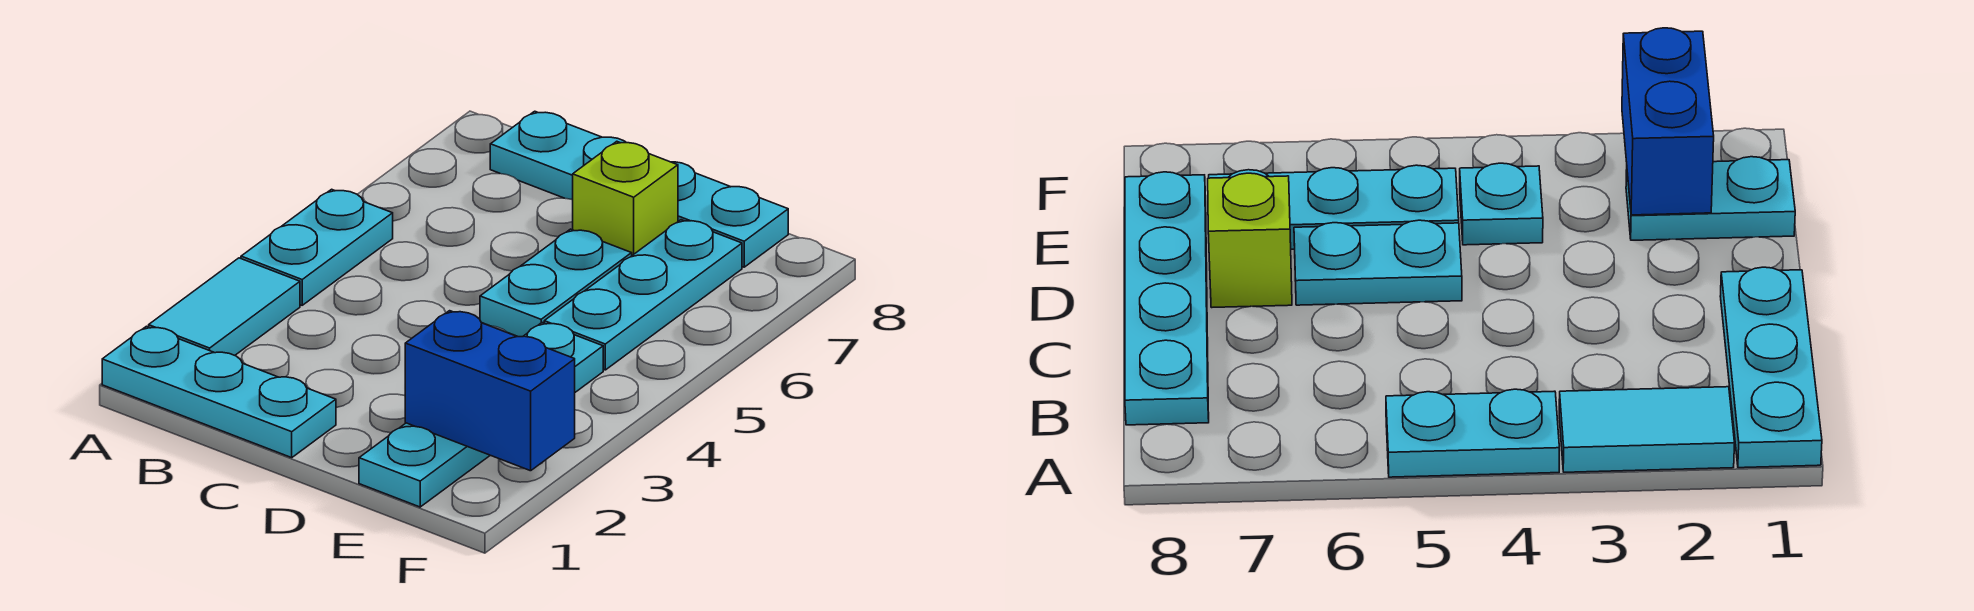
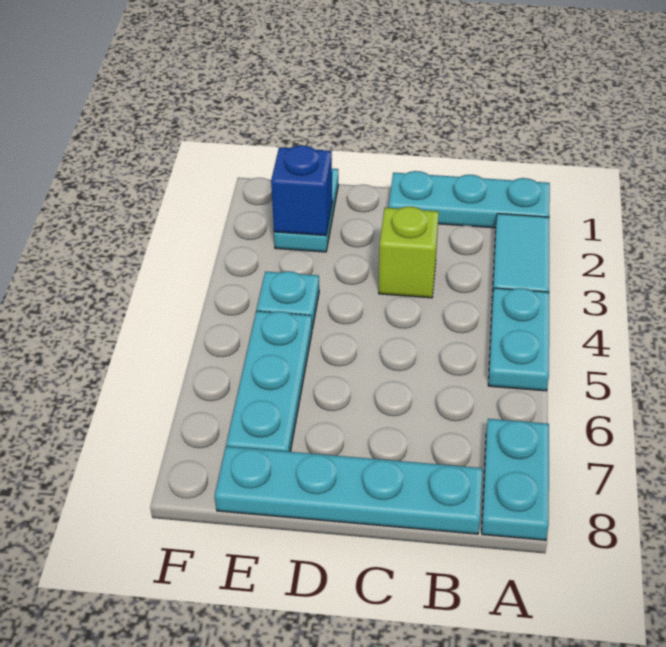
cyan plate D5:D6 level 1 -> cyan plate A7:A8 level 1
lime brick D7 level 1 -> lime brick C3 level 1
blue brick E2:F2 level 2 -> blue brick E2 level 2

